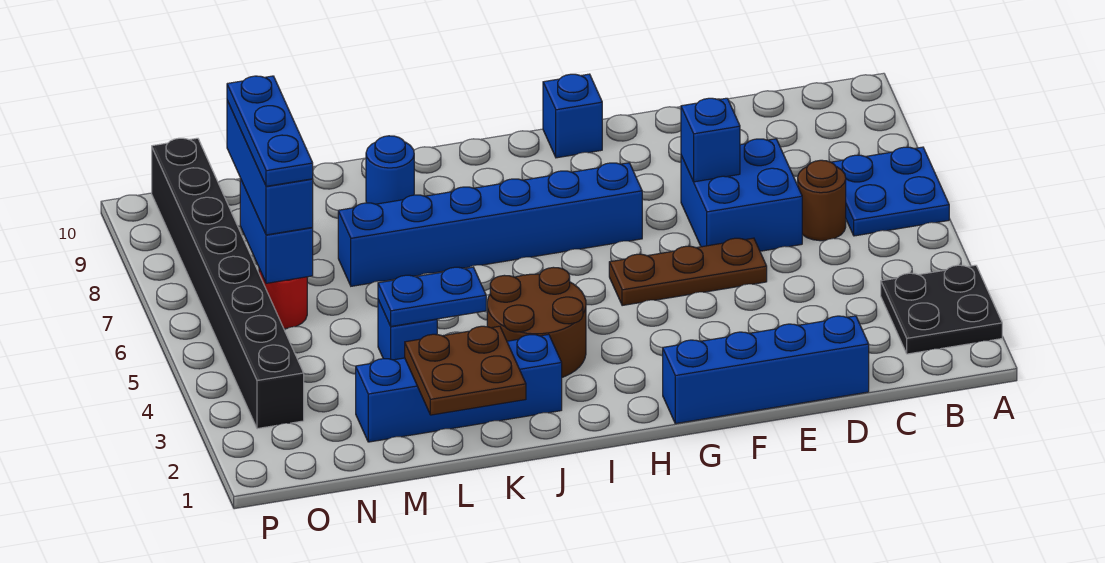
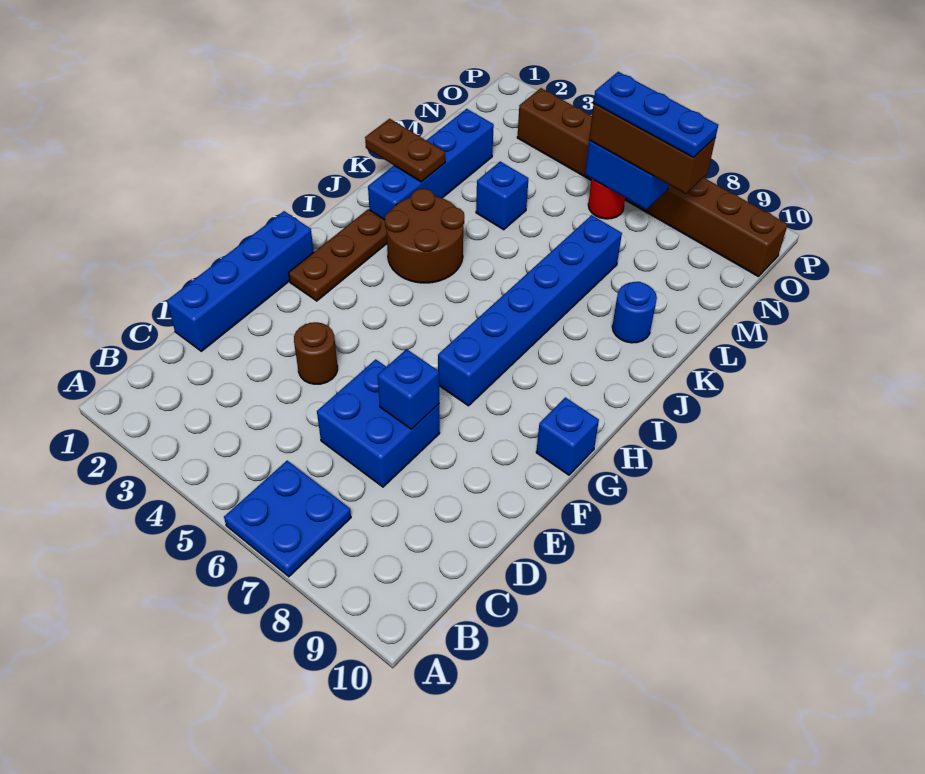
black plate A2:B3 level 1 -> none
brown round brick C6 level 1 -> brown round brick E4 level 1
brown plate E5:G5 level 1 -> brown plate G2:I2 level 1
brown plate K1:L2 level 2 -> brown plate K1:K2 level 2
blue plate K4:L4 level 2 -> none
blue brick N6:N8 level 3 -> brown brick N6:N8 level 3
black brick O3:O10 level 1 -> brown brick O3:O10 level 1

